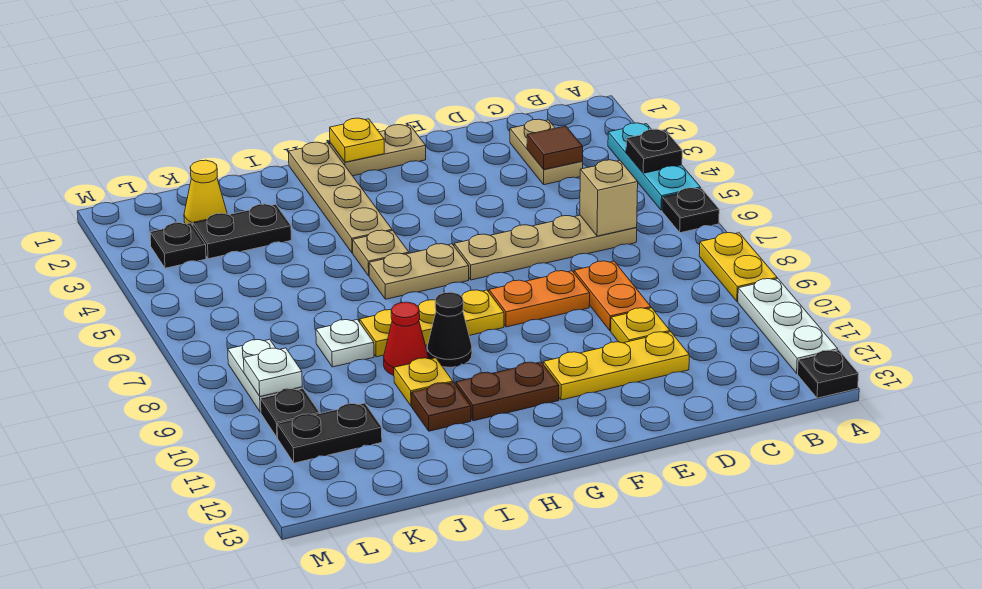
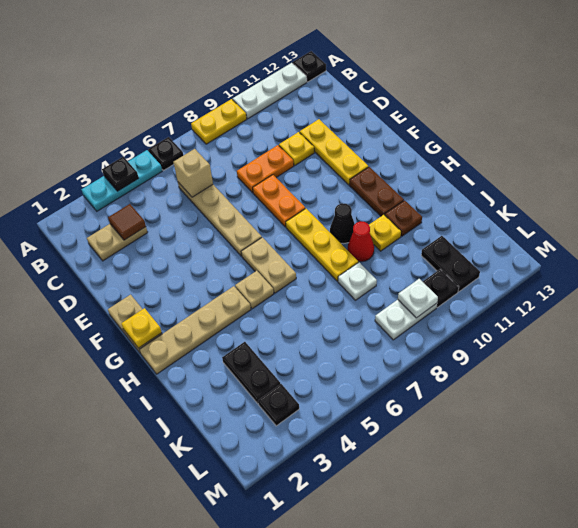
yellow cone K2 level 1 -> none

